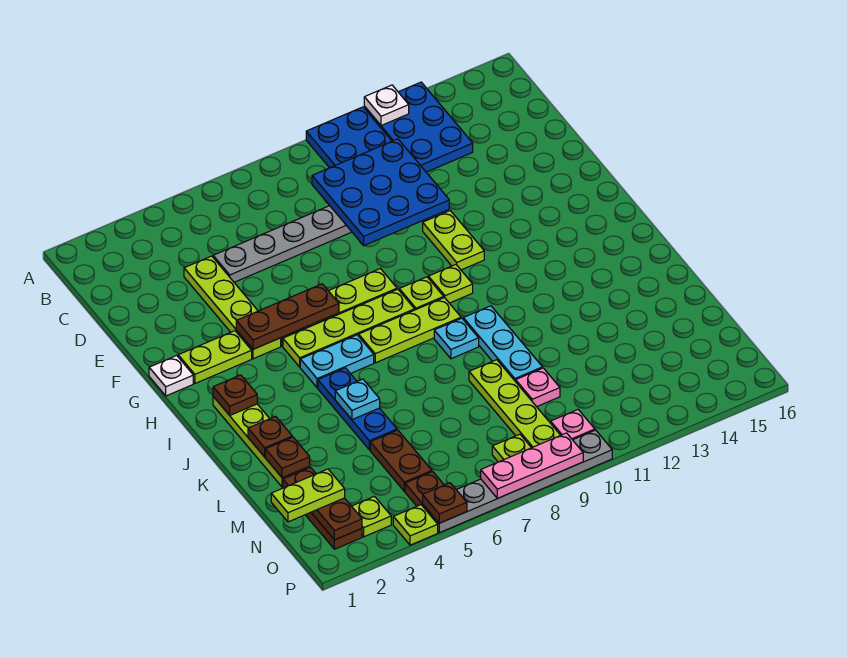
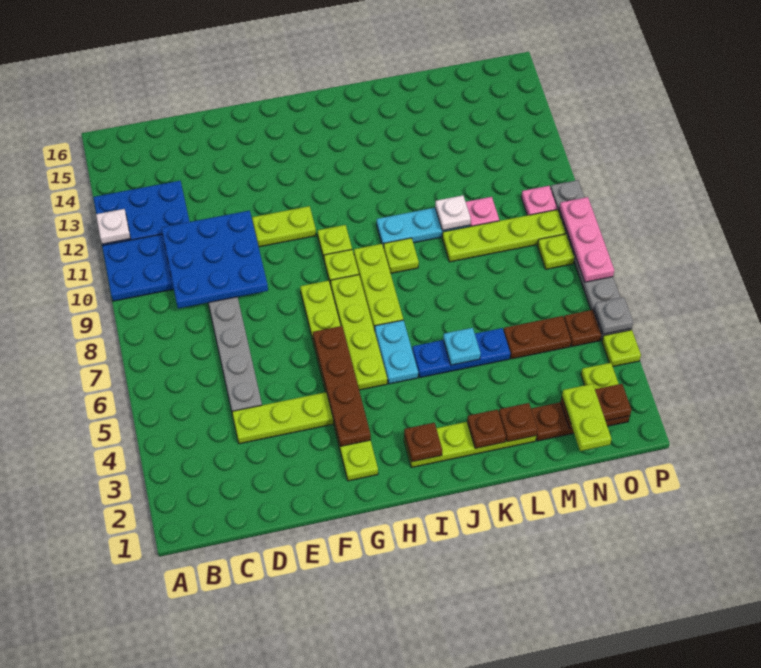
white plate G1 level 1 -> white plate L10 level 2
brown plate G4:G6 level 2 -> brown plate G3:G6 level 2
cyan plate J9 level 1 -> lime plate J9 level 1
brown plate P5 level 2 -> grey plate P5 level 2

